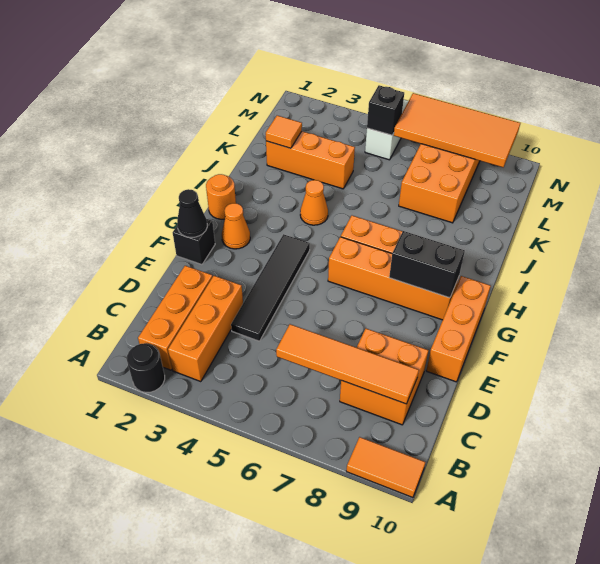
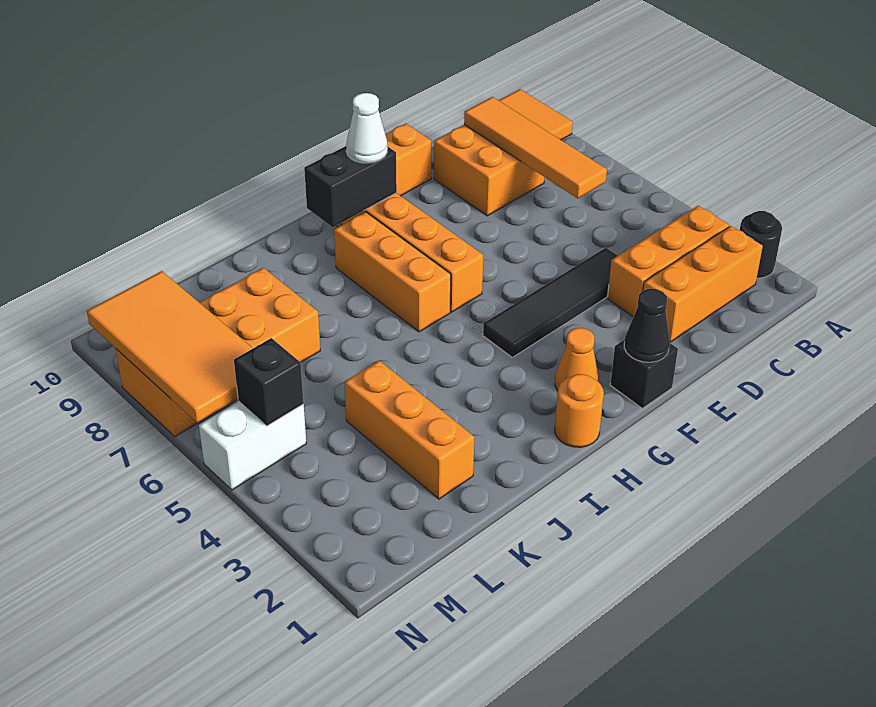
black brick G8:G9 level 2 -> black brick G9:H9 level 2
none -> white cone G9 level 3
orange cone I4 level 1 -> none
orange tile K2 level 2 -> none

